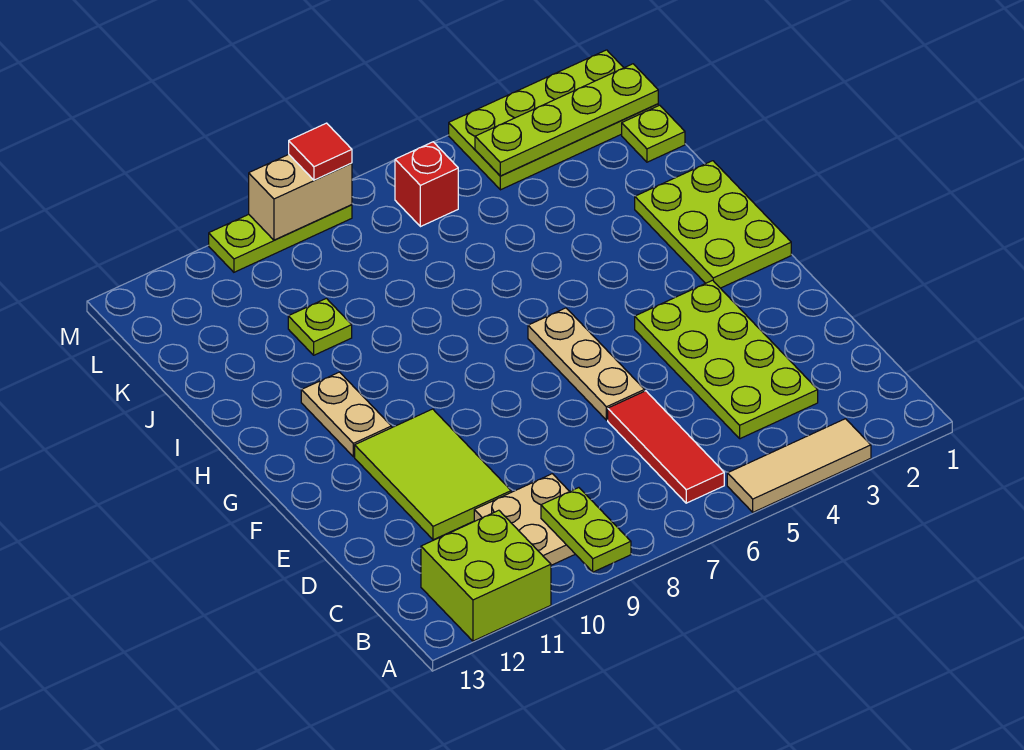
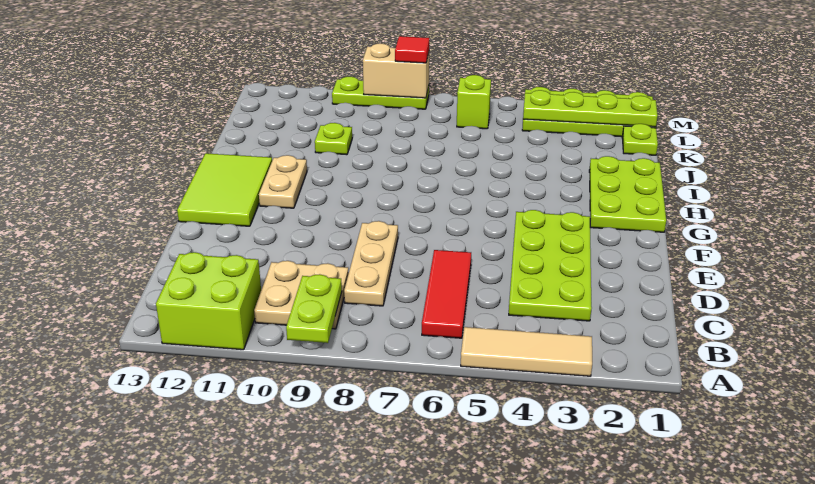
lime tile D10:F11 level 1 -> lime tile F12:H13 level 1
tan plate E6:G6 level 1 -> tan plate C8:E8 level 1
red brick L6 level 1 -> lime brick L6 level 1

